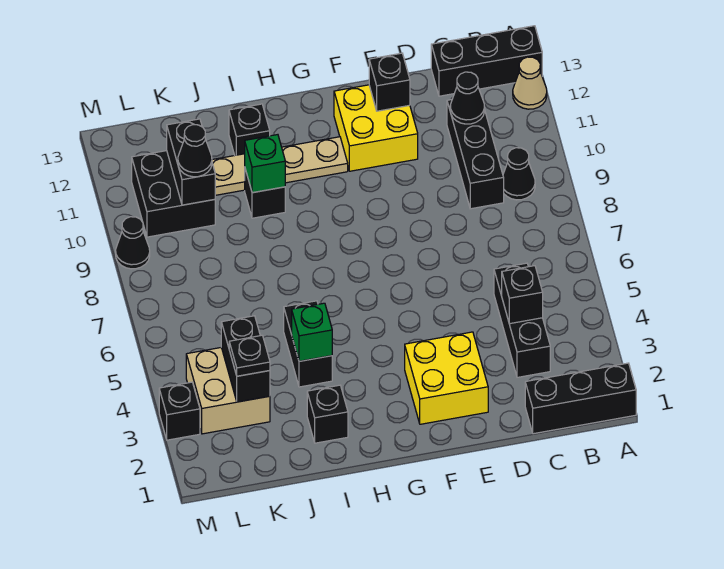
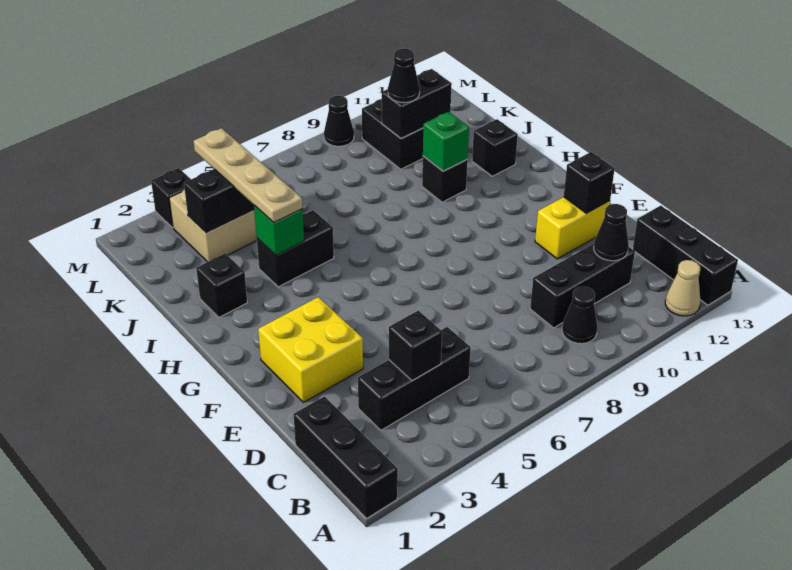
yellow brick E11:F12 level 1 -> yellow brick E11:E12 level 1
tan plate G11:J11 level 1 -> tan plate I4:L4 level 3
black plate K3 level 3 -> none

